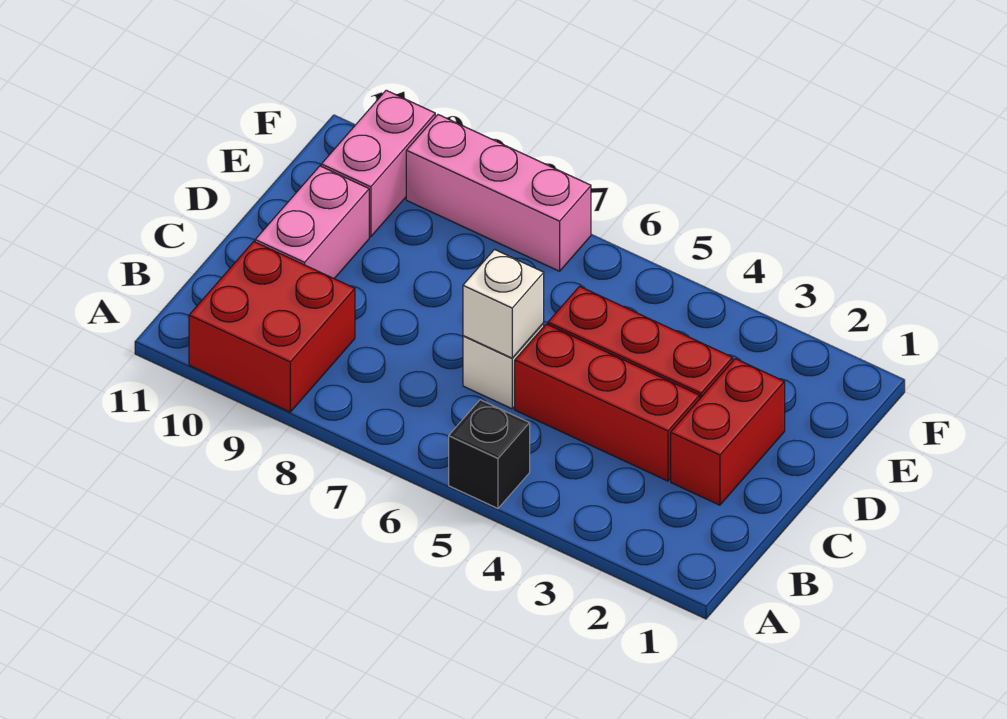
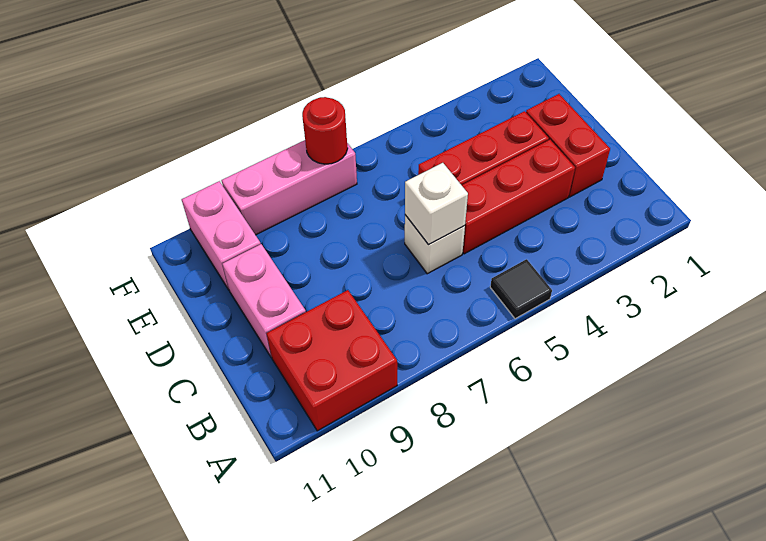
black brick A5 level 1 -> black tile A5 level 1
none -> red round brick F7 level 2

